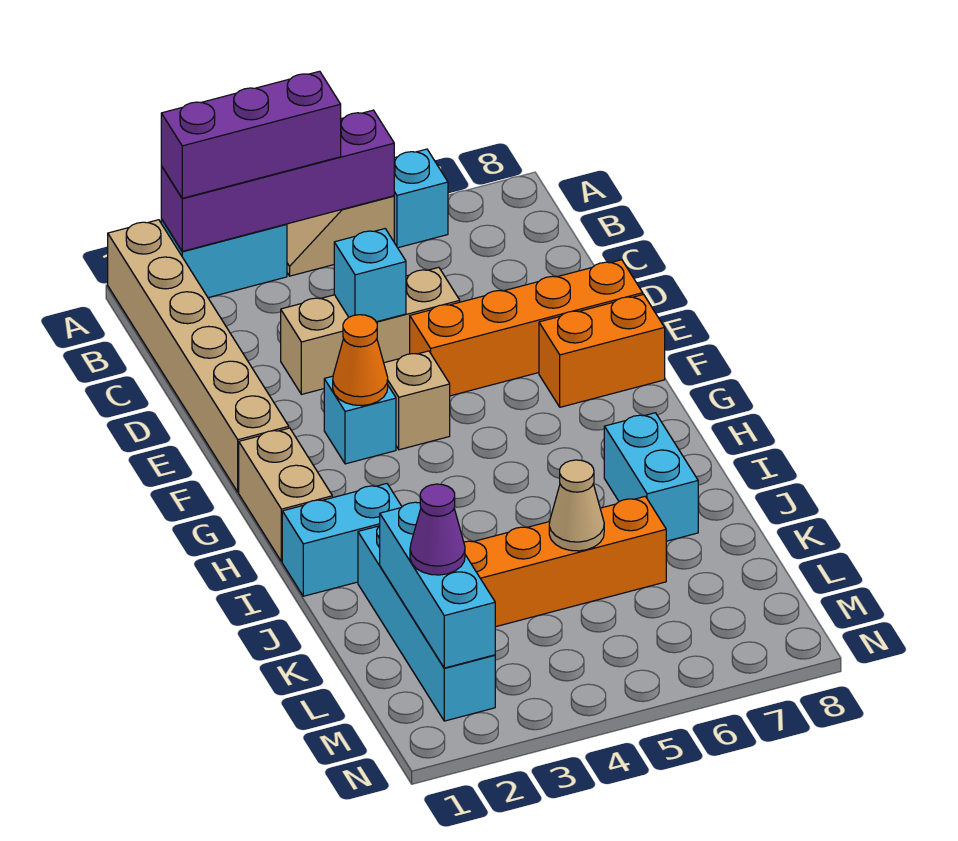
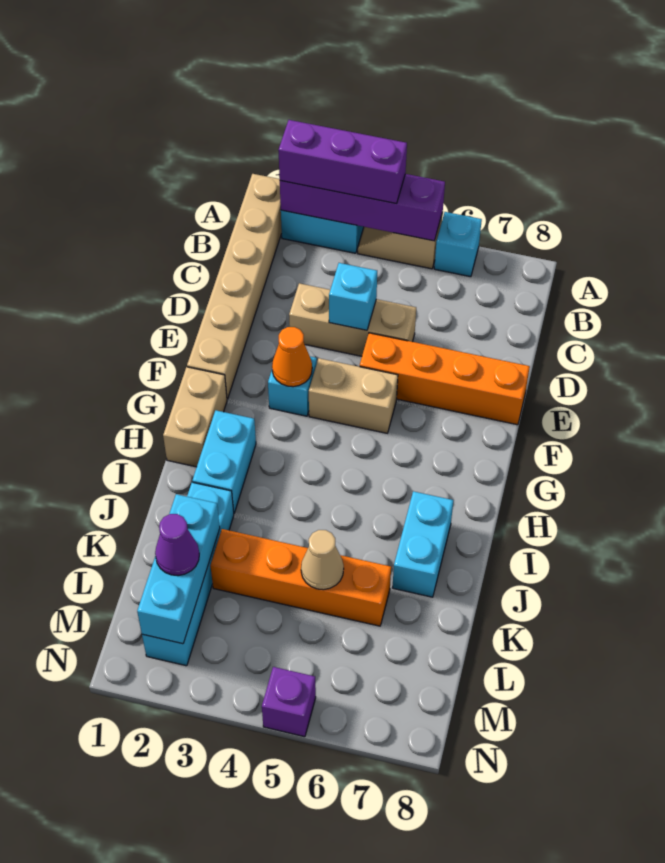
tan brick F4 level 1 -> tan brick F4:F5 level 1
orange brick F7:F8 level 1 -> none
cyan brick I1:I2 level 1 -> cyan brick H2:I2 level 1
none -> purple brick N5 level 1

